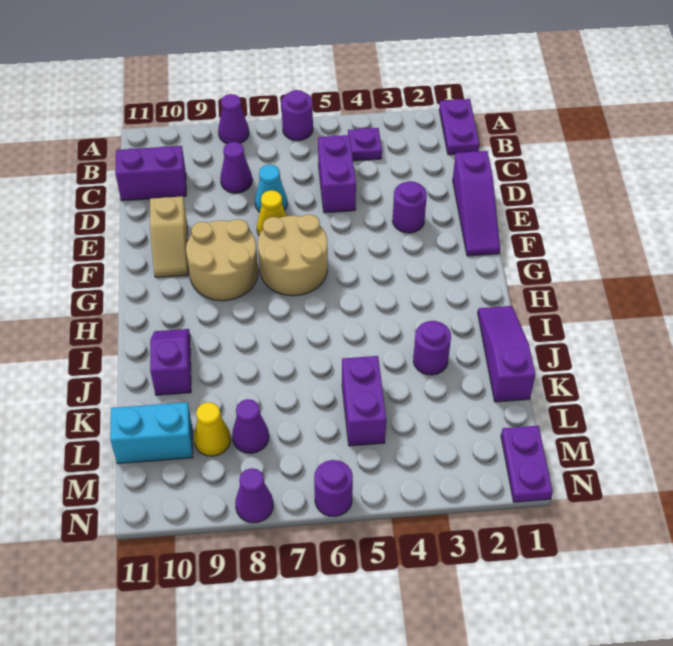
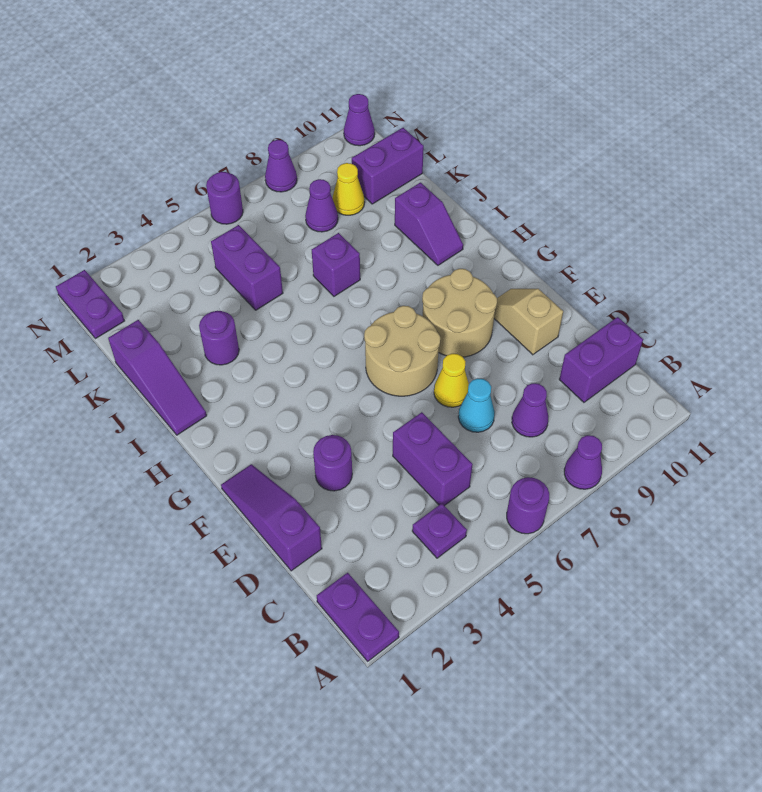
none -> purple brick J7 level 1
cyan brick L10:L11 level 1 -> purple brick L10:L11 level 1
none -> purple cone N11 level 1

